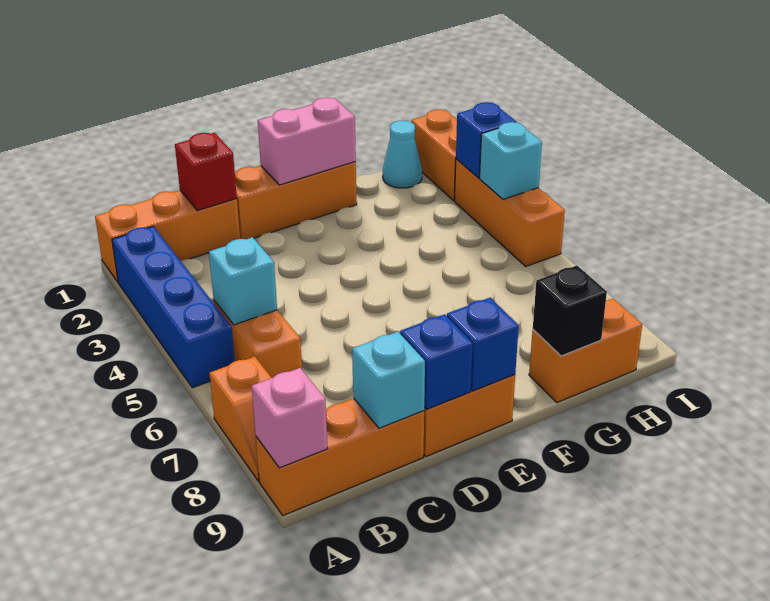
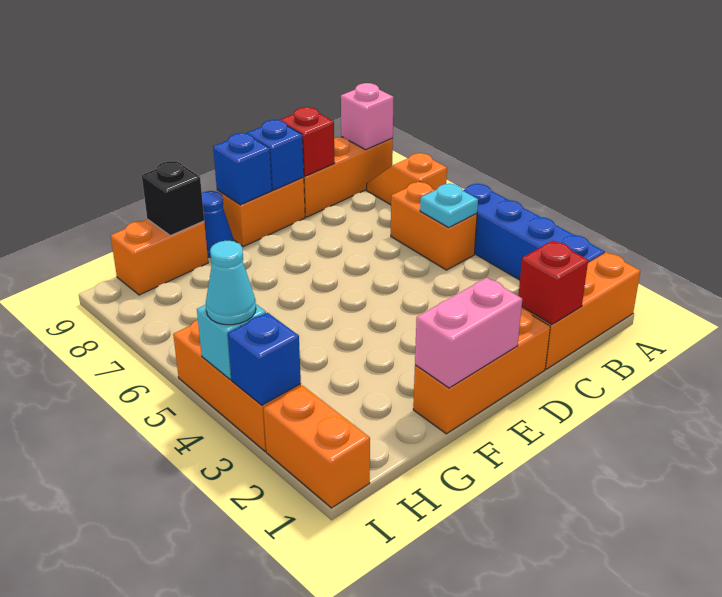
cyan brick B5 level 2 -> cyan plate B5 level 2
cyan brick C9 level 2 -> red brick C9 level 2
none -> blue cone F9 level 1
cyan cone H1 level 1 -> cyan cone I4 level 3

